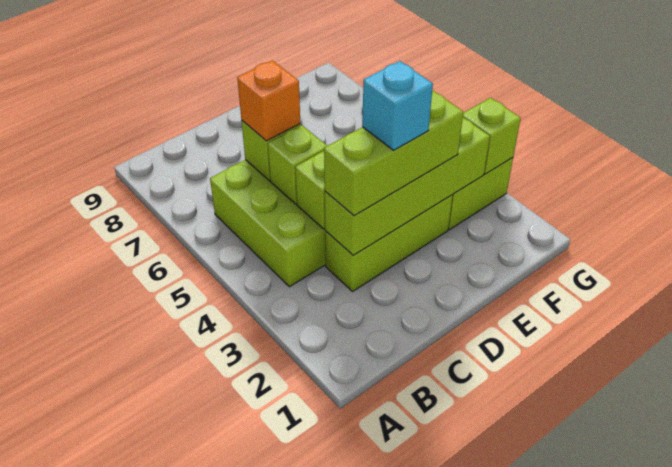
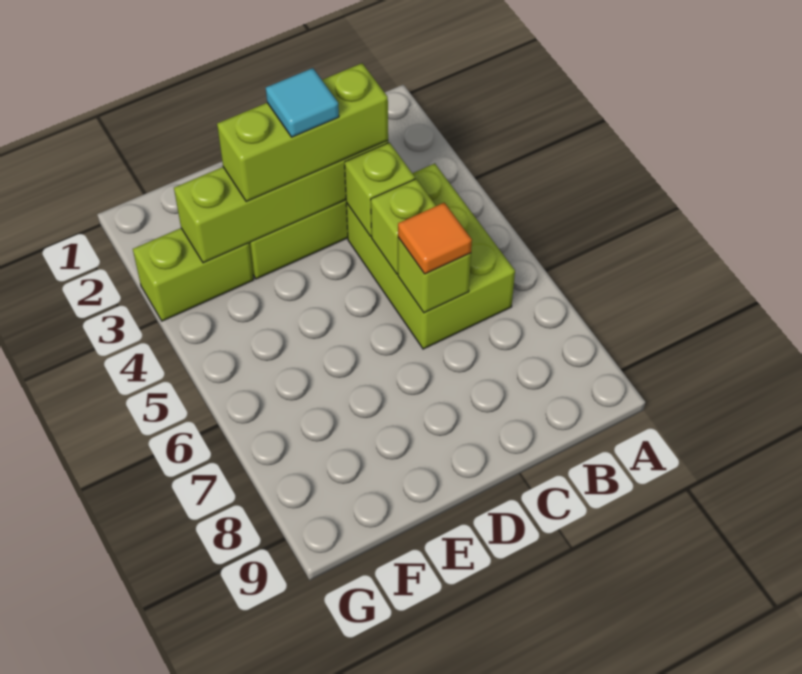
orange brick C6 level 3 -> orange tile C6 level 3
cyan brick D3 level 4 -> cyan tile D3 level 4
lime brick G3 level 2 -> none

